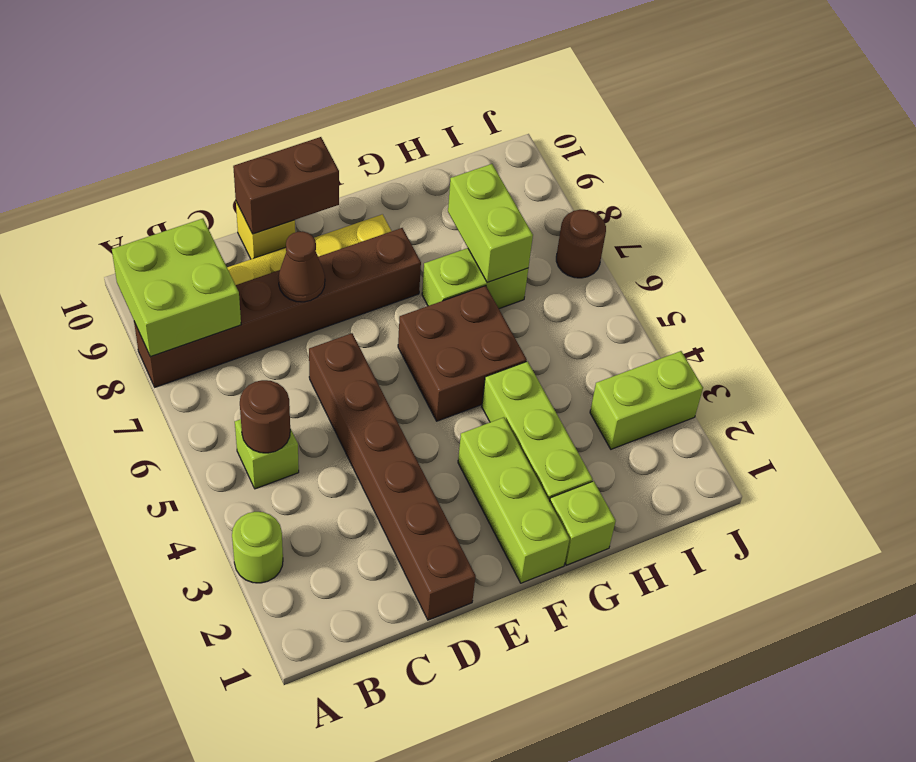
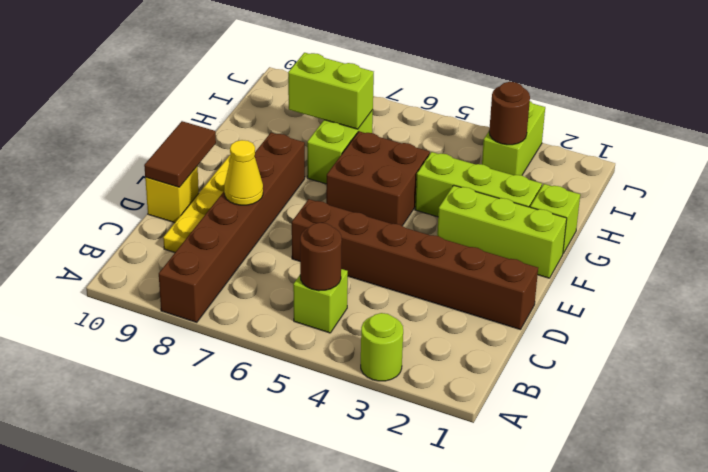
lime brick A8:B9 level 2 -> none
brown cone D8 level 2 -> yellow cone D8 level 2
brown brick D10:E10 level 2 -> brown tile D10:E10 level 2
brown round brick J7 level 1 -> brown round brick I3 level 2

